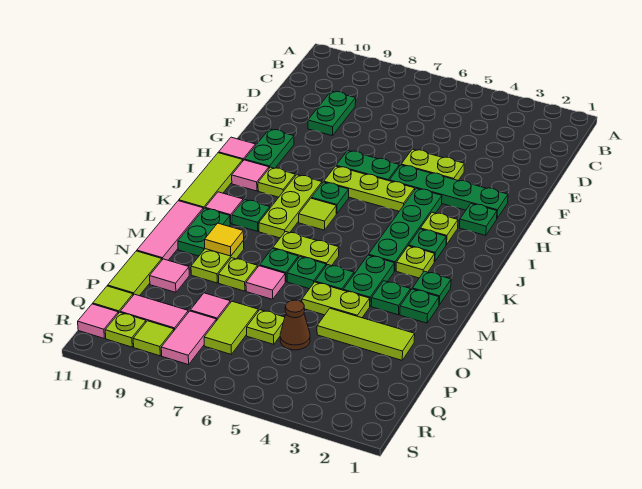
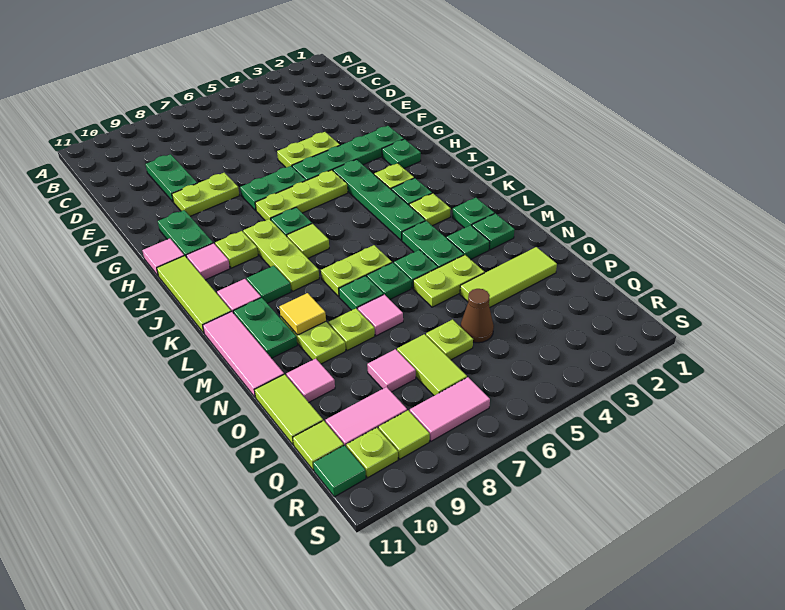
none -> lime plate F8:F9 level 1
green plate K9 level 1 -> green tile K9 level 1
pink tile Q8:R8 level 1 -> pink tile R7:R8 level 1
pink tile R11 level 1 -> green tile R11 level 1

